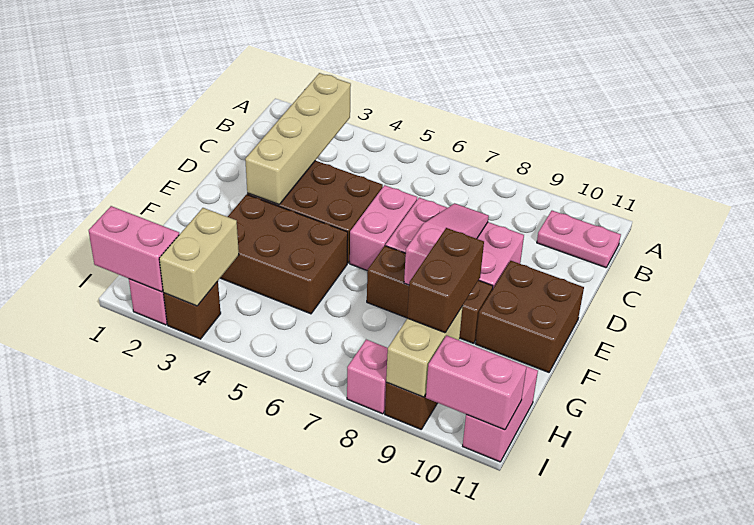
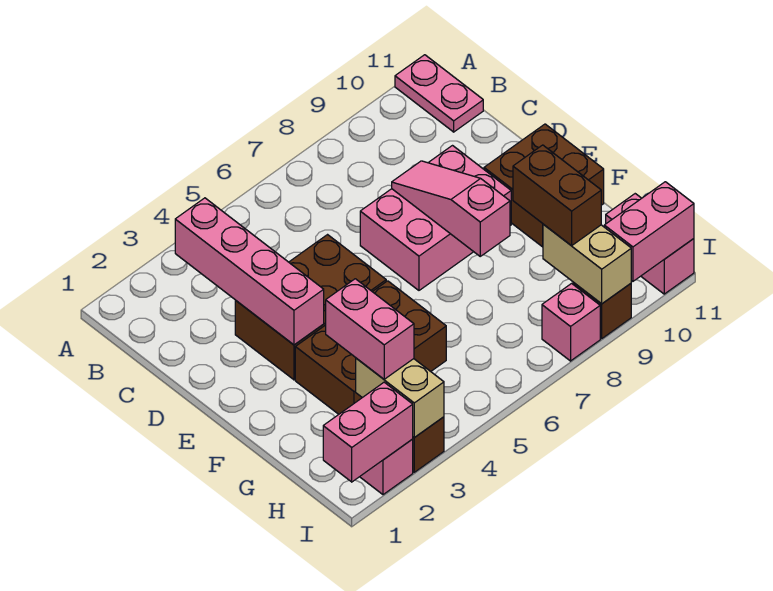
tan brick B3:E3 level 2 -> pink brick B3:E3 level 2
pink plate B10:B11 level 1 -> pink plate A11:B11 level 1
pink brick D6:E6 level 1 -> pink brick G3:H3 level 3
brown brick F7:F9 level 1 -> none

